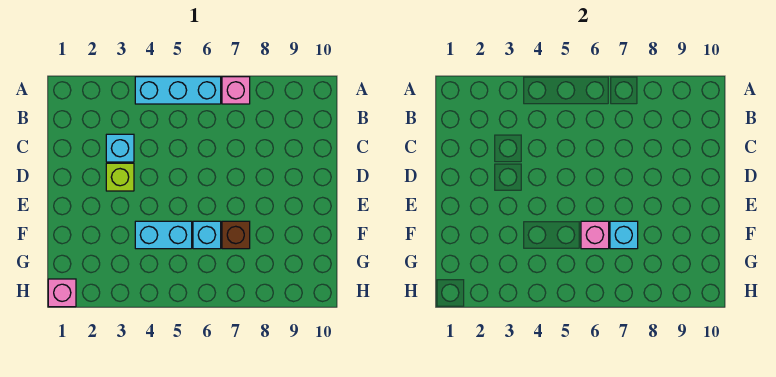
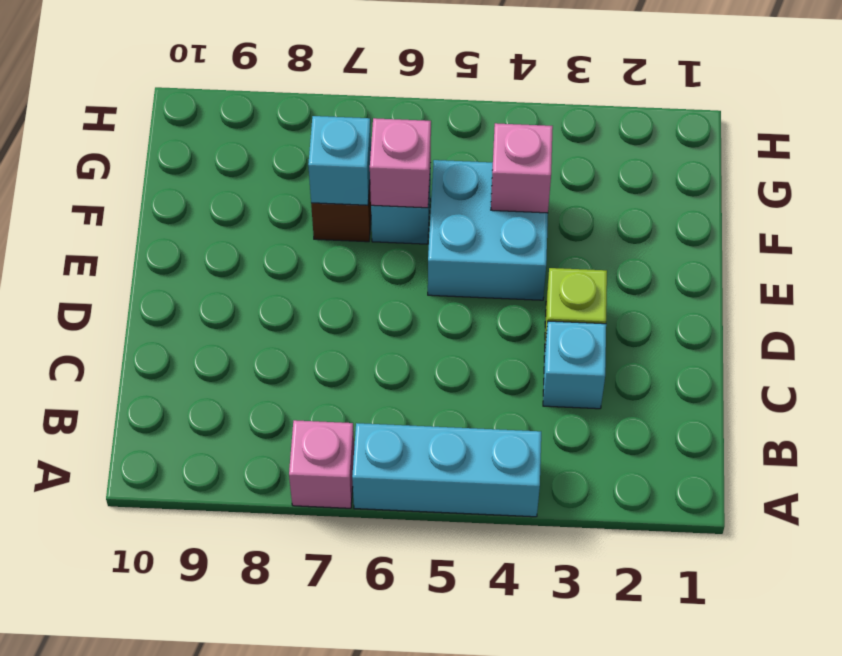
cyan brick F4:F5 level 1 -> cyan brick E4:F5 level 1
pink brick H1 level 1 -> pink brick F4 level 2

